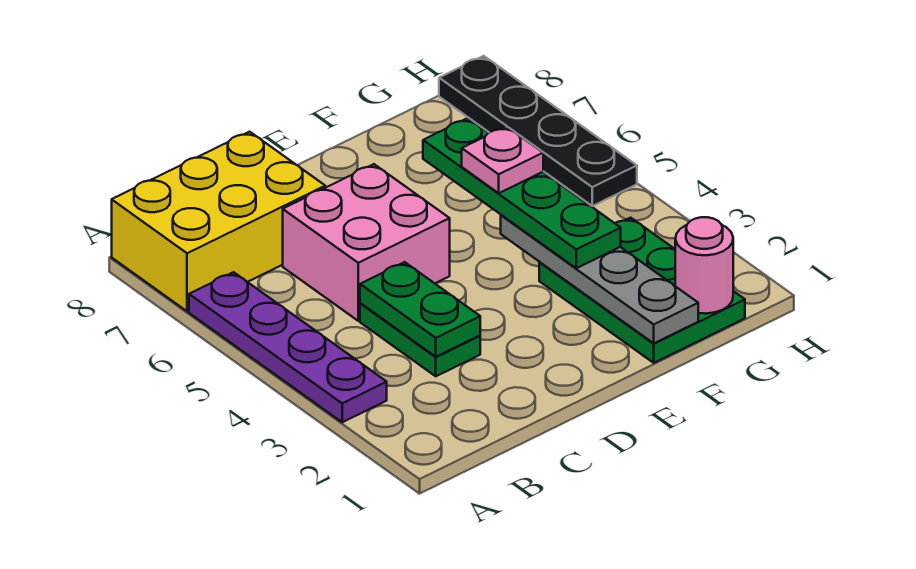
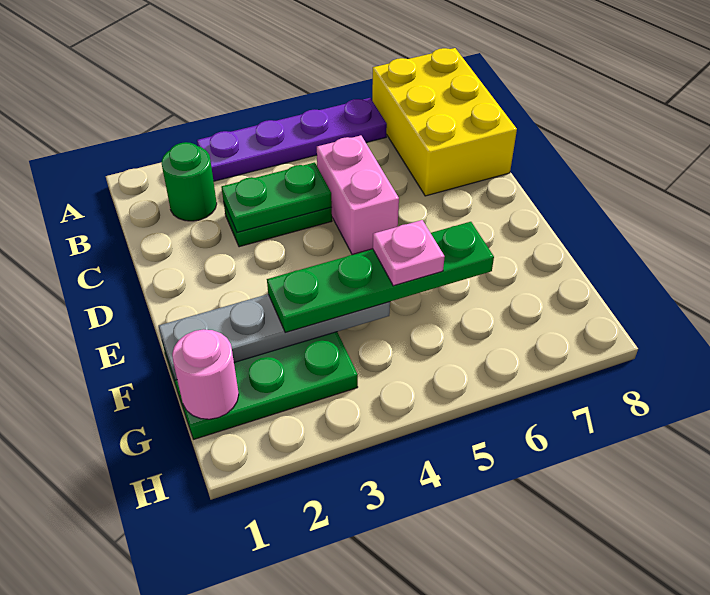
none -> green round brick B2 level 1
pink brick C5:D6 level 1 -> pink brick C5:D5 level 1
black plate H5:H8 level 1 -> none

